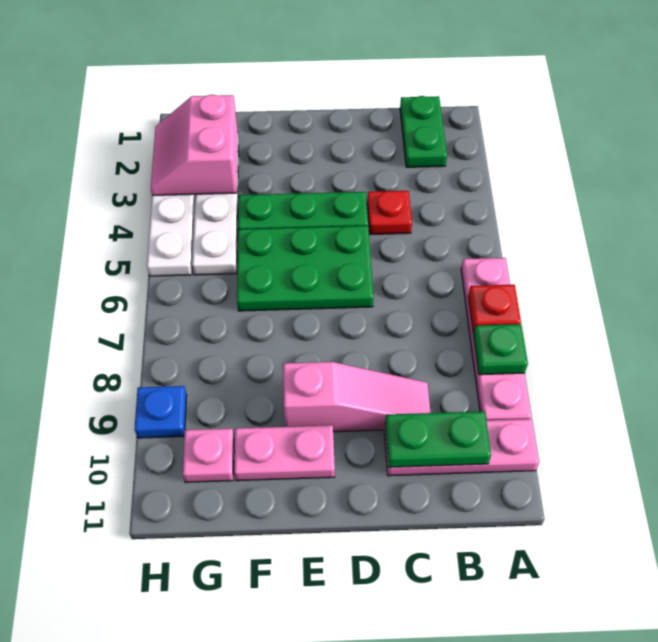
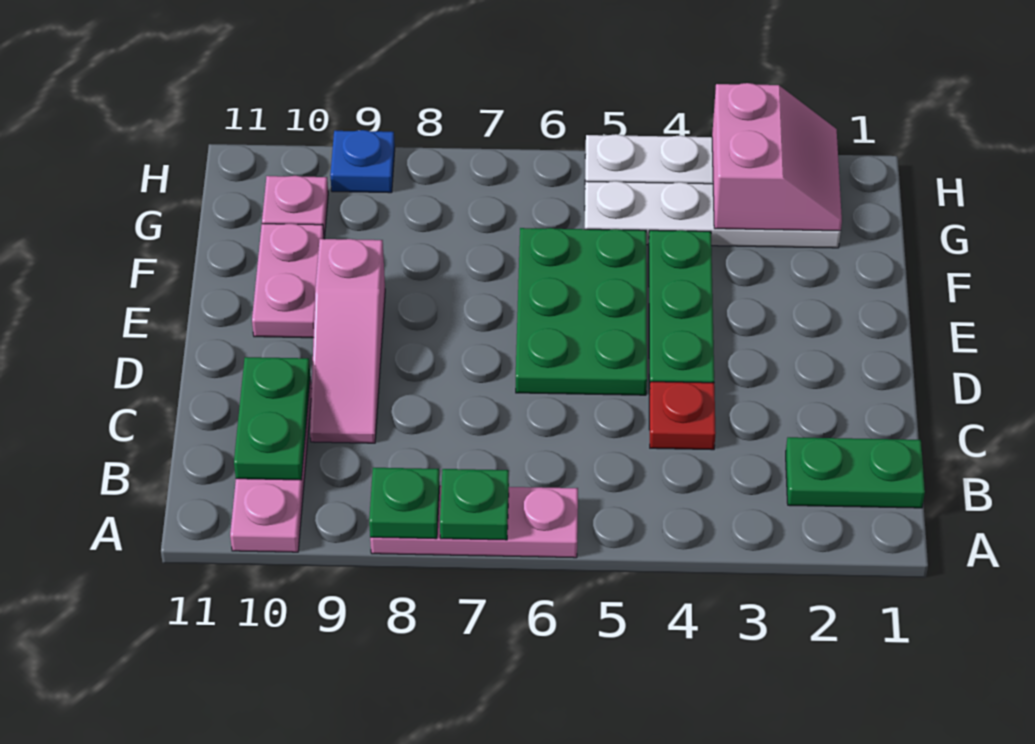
pink plate A6:A9 level 1 -> pink plate A6:A8 level 1
red plate A7 level 2 -> green plate A7 level 2
pink slope G2:H3 level 2 top G -> pink slope G2:H3 level 2 top 3

